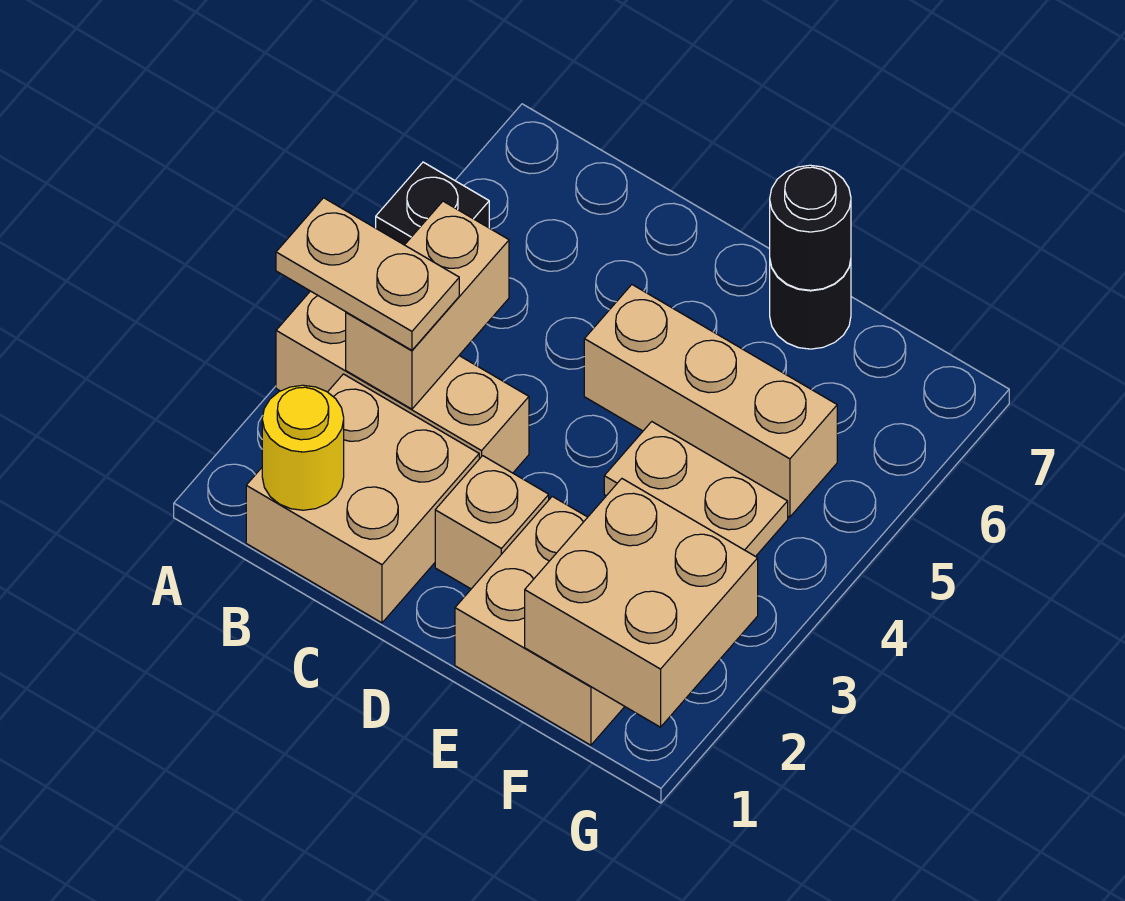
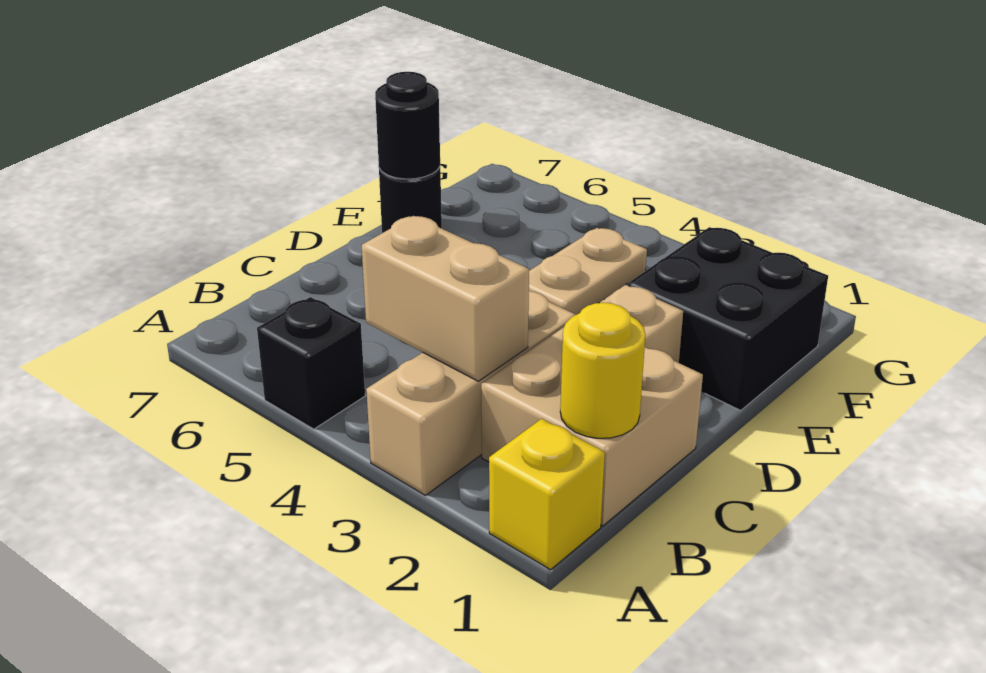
none -> yellow brick A1 level 1
tan plate A3:B3 level 3 -> none
tan brick D5:F5 level 1 -> none
tan brick E1:F2 level 1 -> black brick E1:F2 level 1
tan brick F1:G2 level 2 -> none

